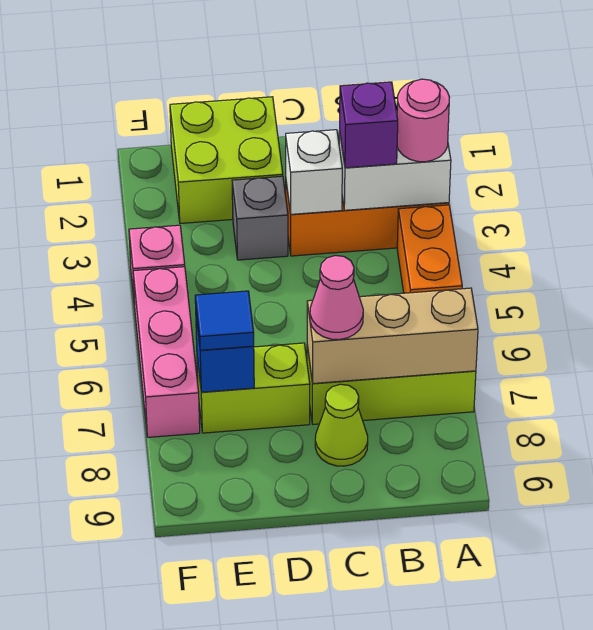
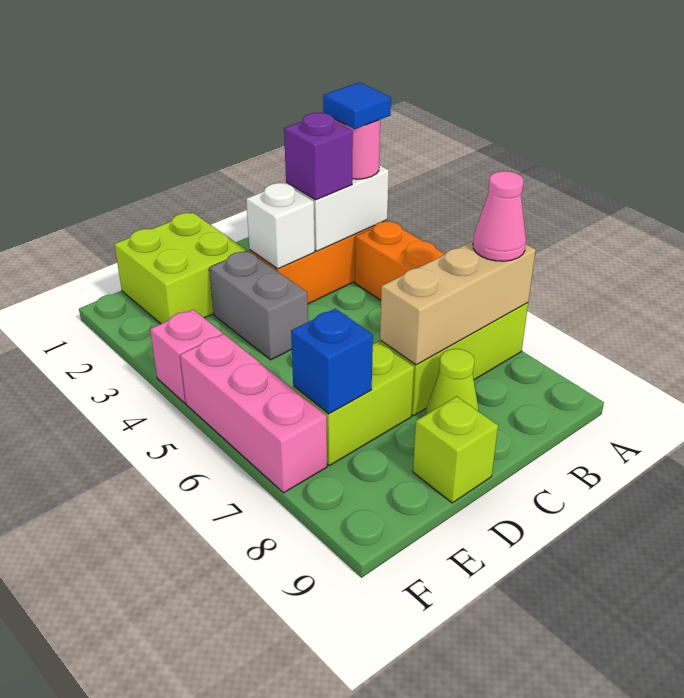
pink cone C7 level 3 -> pink cone A7 level 3
grey brick D3 level 1 -> grey brick D3:D4 level 1
none -> lime brick D9 level 1
blue tile E7 level 3 -> blue tile A3 level 4

